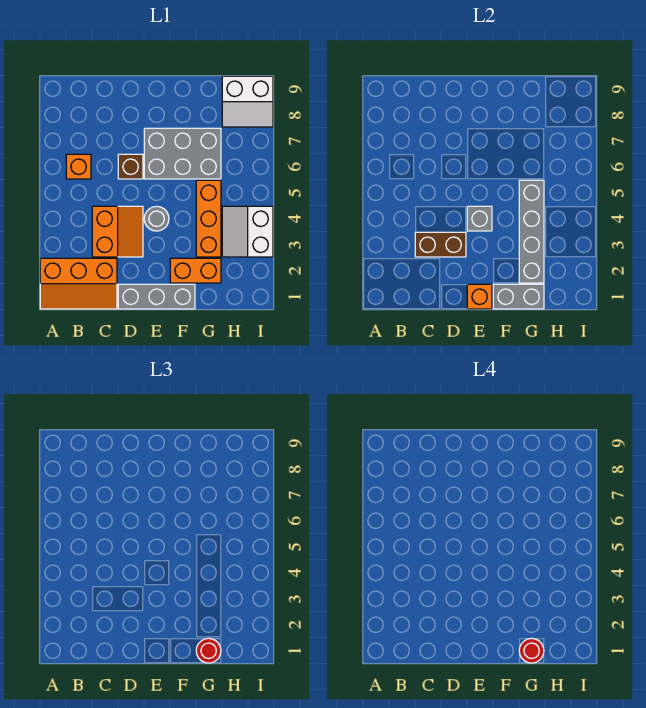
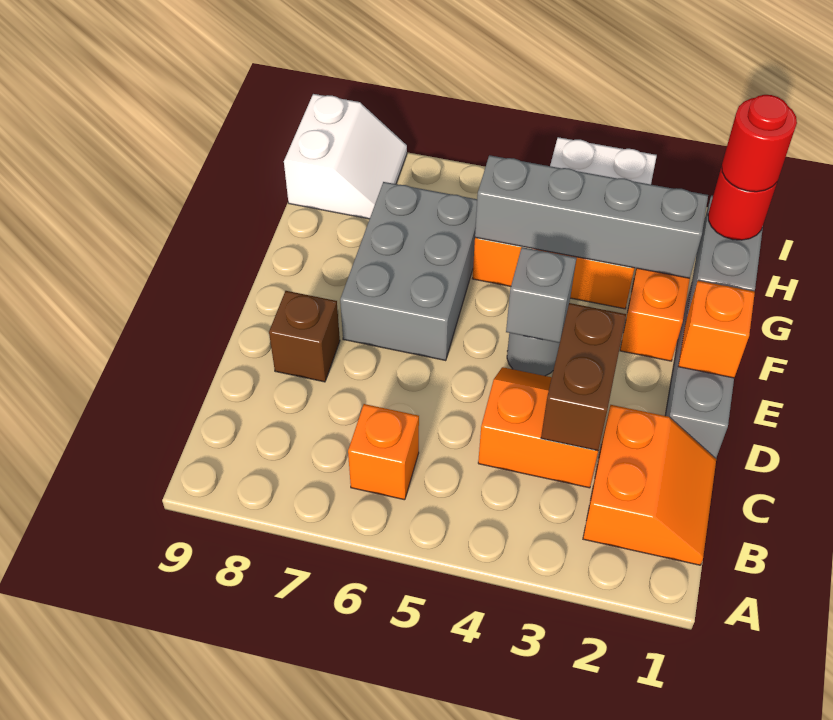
orange slope A1:C2 level 1 top 2 -> orange slope B1:C2 level 1 top 2
brown brick D6 level 1 -> brown brick D8 level 1

